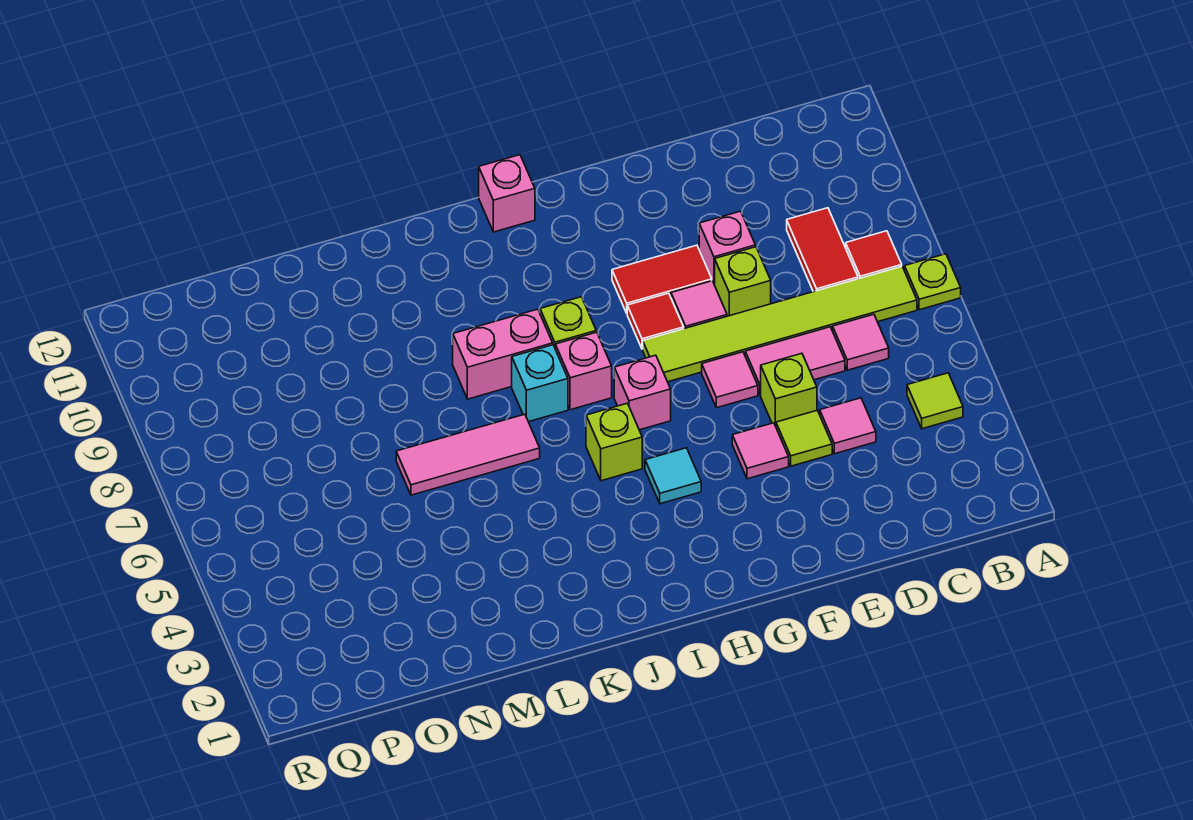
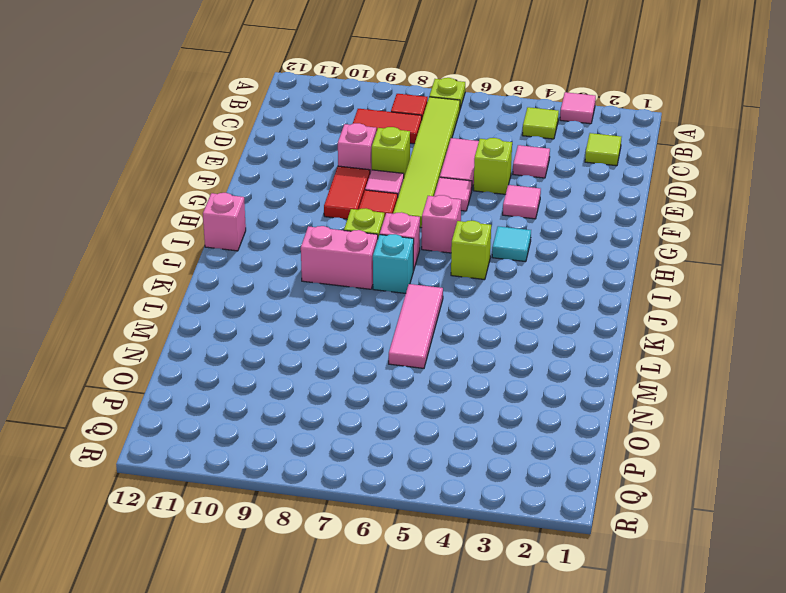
pink tile C6 level 1 -> pink tile A3 level 1
lime tile E4 level 1 -> lime tile C2 level 1
pink brick J8:K8 level 1 -> pink brick J8:J9 level 1

